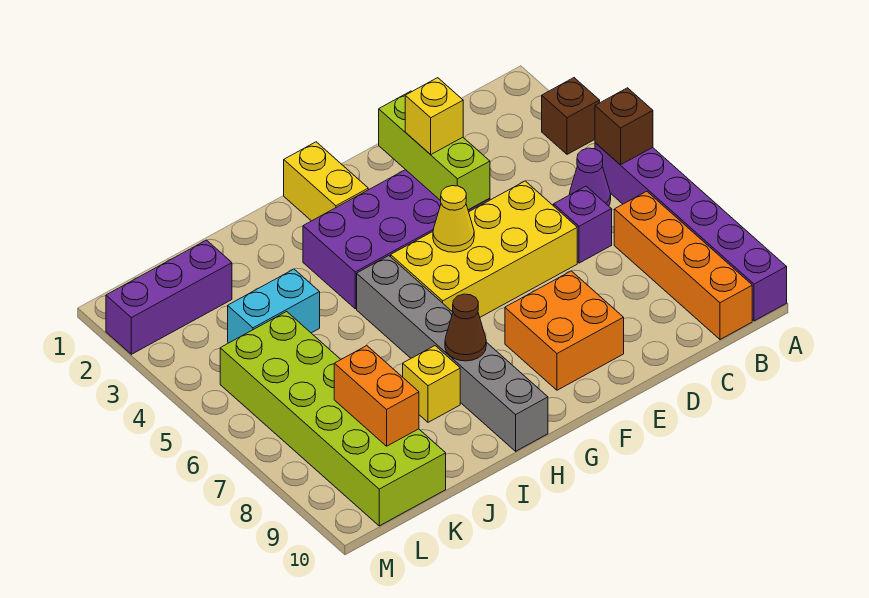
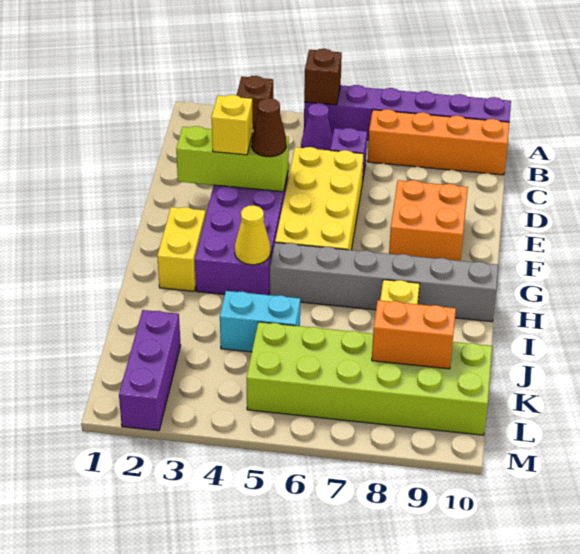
yellow cone F5 level 2 -> yellow cone H4 level 2
yellow brick G1:G2 level 1 -> yellow brick G2:H2 level 1
brown cone H8 level 2 -> brown cone E4 level 3
cyan brick J4:K4 level 1 -> cyan brick J4:J5 level 1

